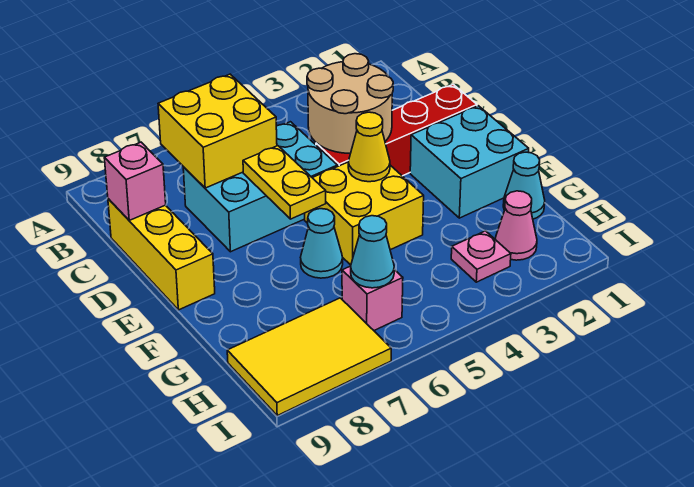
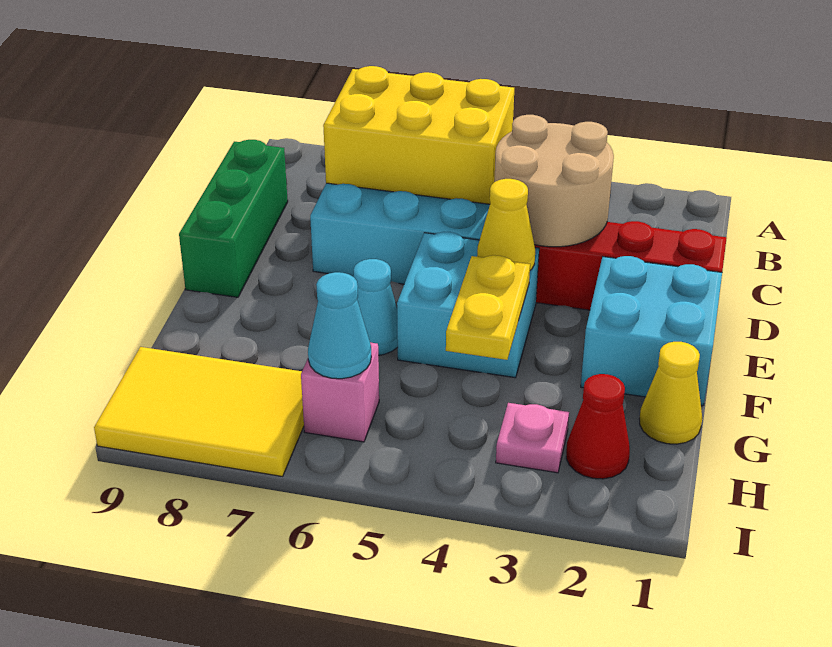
yellow brick B6:C7 level 2 -> yellow brick B5:C7 level 2
yellow brick C9:E9 level 1 -> green brick C9:E9 level 1
pink brick C9 level 2 -> none
yellow plate D6:E6 level 2 -> yellow plate F4:G4 level 2
yellow brick E4:F5 level 1 -> cyan brick E4:F5 level 1
cyan cone G1 level 1 -> yellow cone G1 level 1
pink cone H2 level 1 -> red cone H2 level 1

